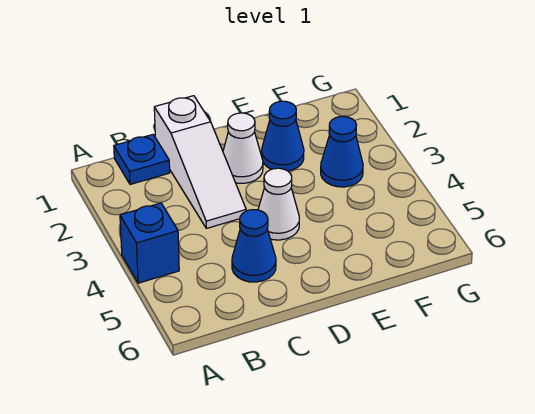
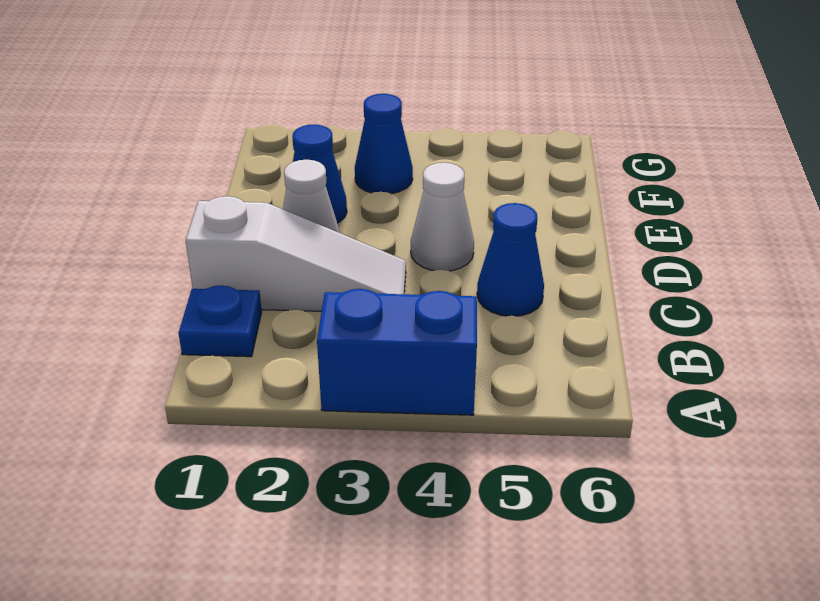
blue brick A4 level 1 -> blue brick A3:A4 level 1

